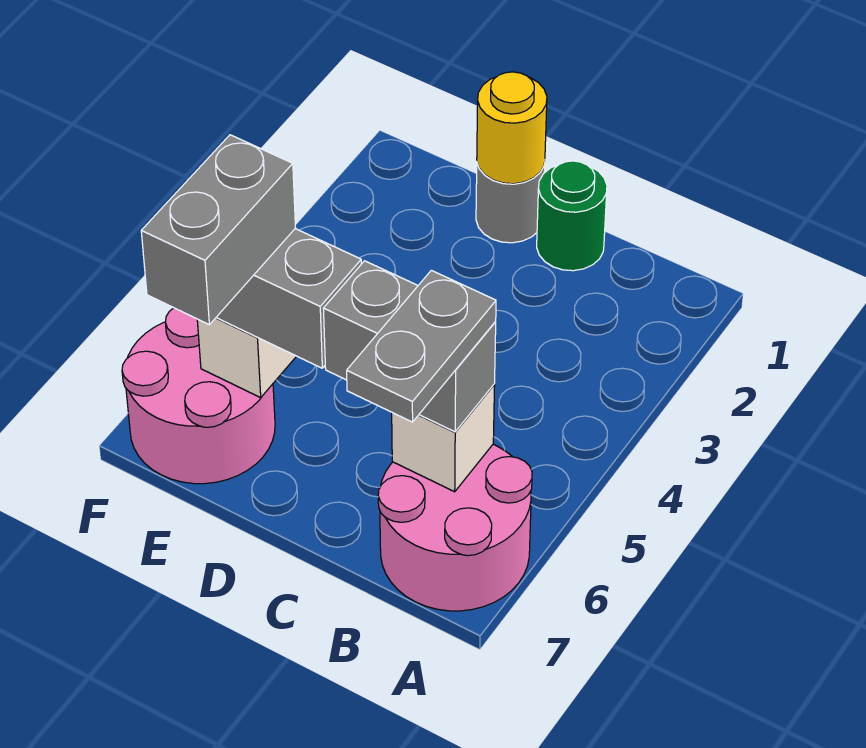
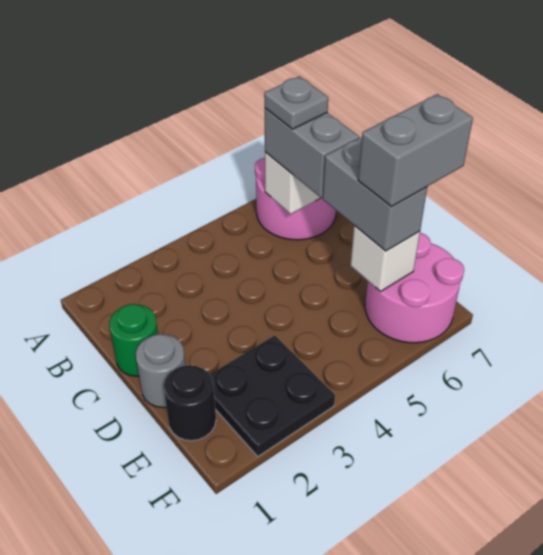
grey plate B6:B7 level 4 -> grey plate B6 level 4
yellow round brick D1 level 2 -> none
none -> black round brick E1 level 1
none -> black plate E2:F3 level 1

